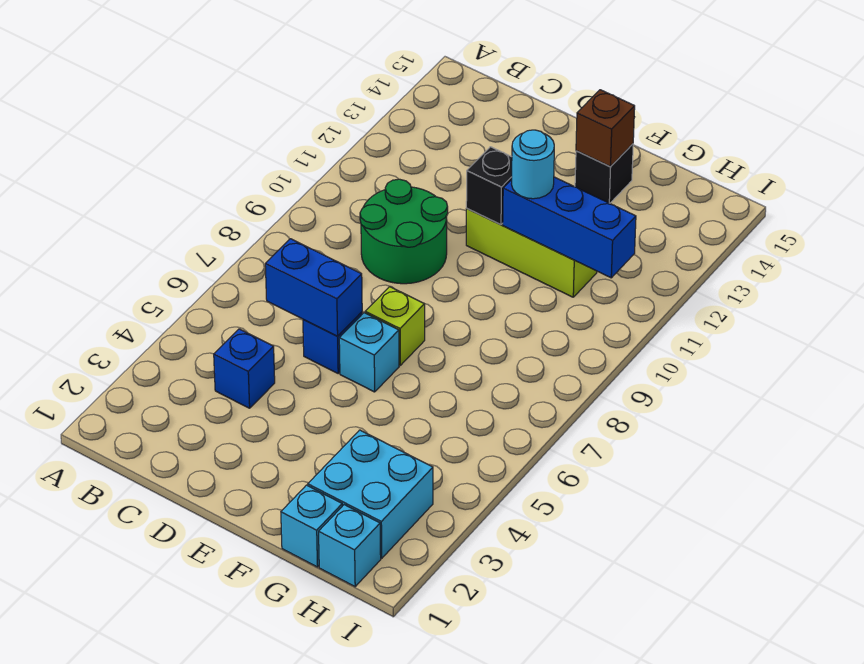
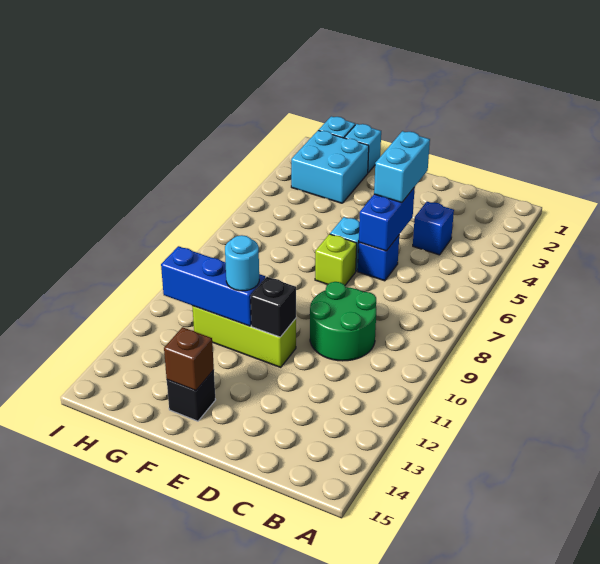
blue brick C6:D6 level 2 -> blue brick D5:D6 level 2
none -> cyan brick D4:D5 level 3

